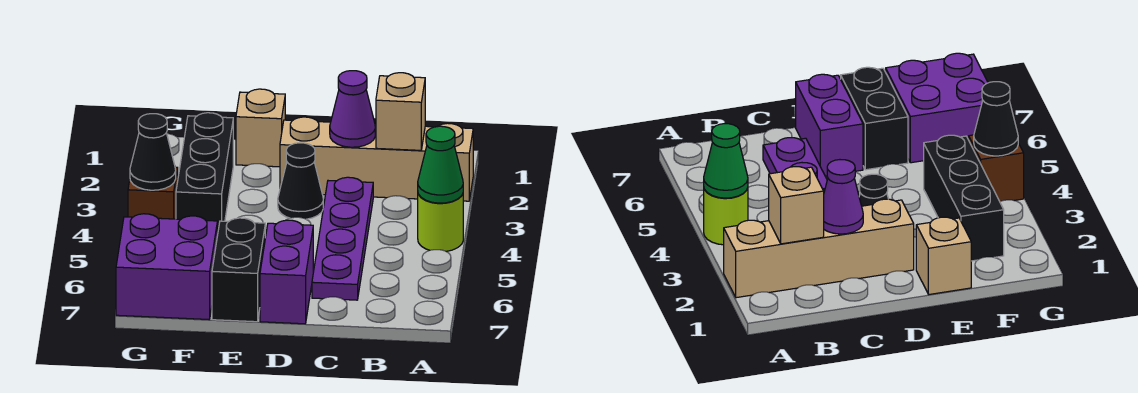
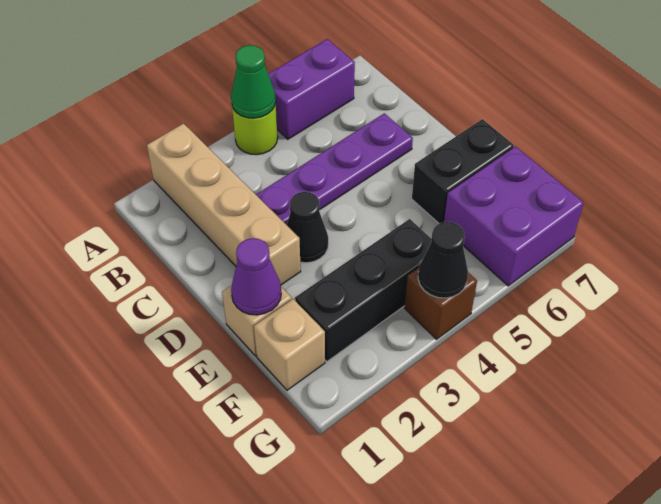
tan brick B2 level 2 -> tan brick F1 level 1
purple cone C2 level 2 -> purple cone E1 level 2
purple brick D6:D7 level 1 -> purple brick A5:A6 level 1

